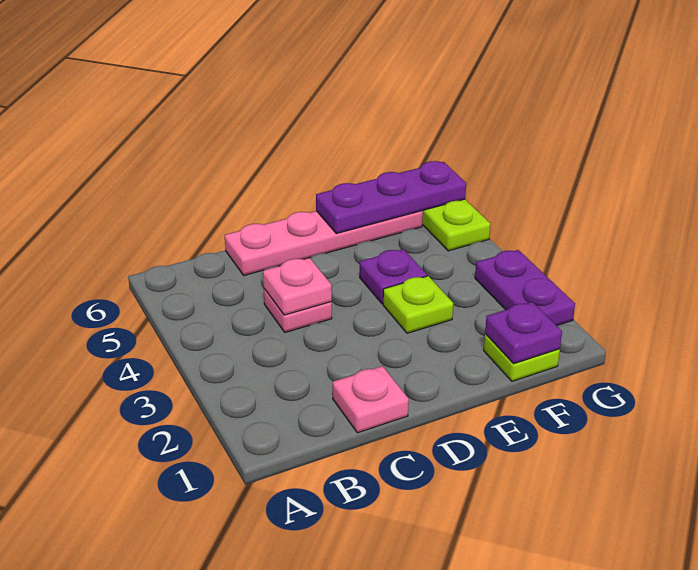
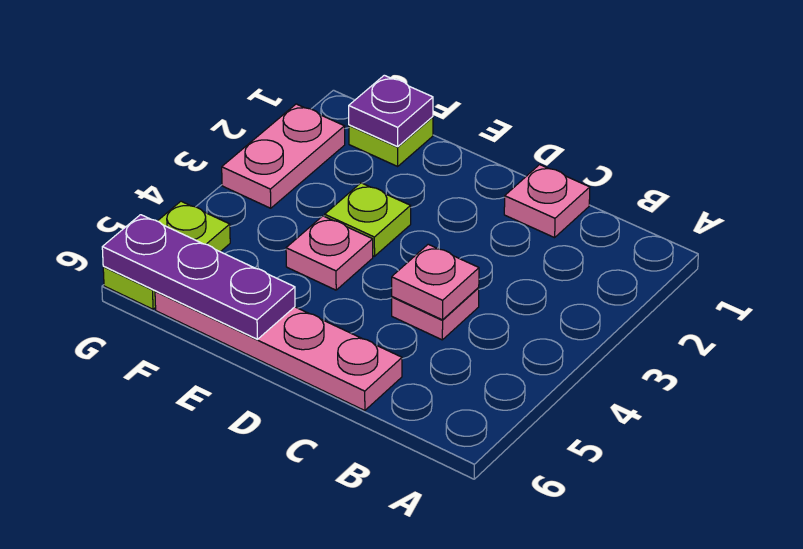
purple plate E4 level 1 -> pink plate E4 level 1
purple plate G2:G3 level 1 -> pink plate G2:G3 level 1

